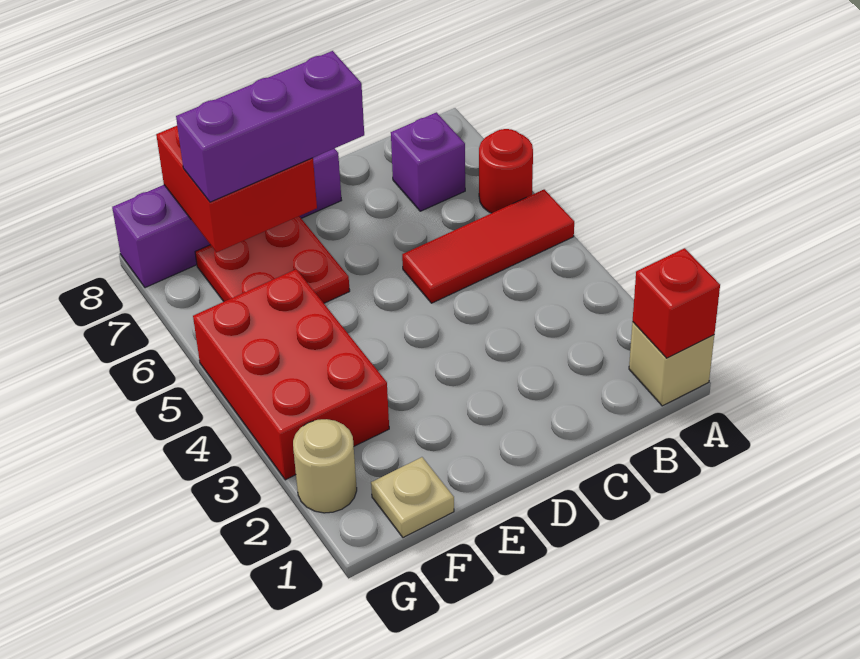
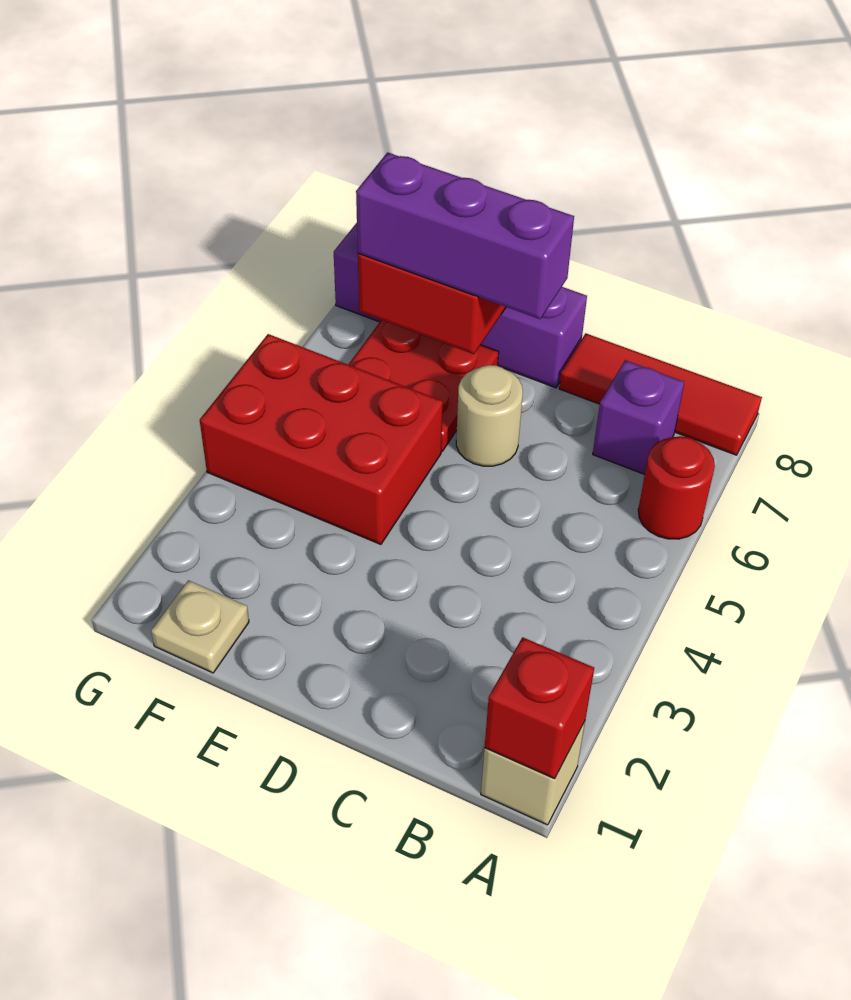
red tile A5:C5 level 1 -> red tile A8:C8 level 1
red brick F3:G5 level 1 -> red brick E4:G5 level 1
tan round brick G2 level 1 -> tan round brick D6 level 1

